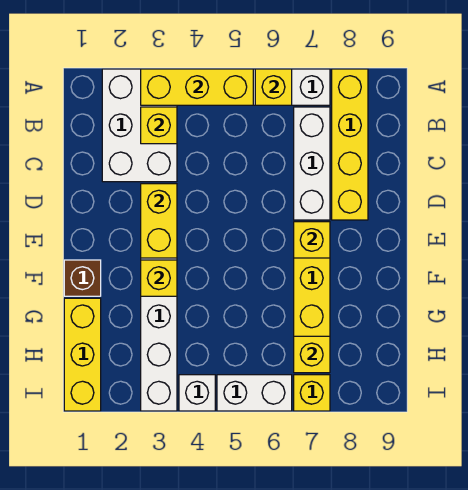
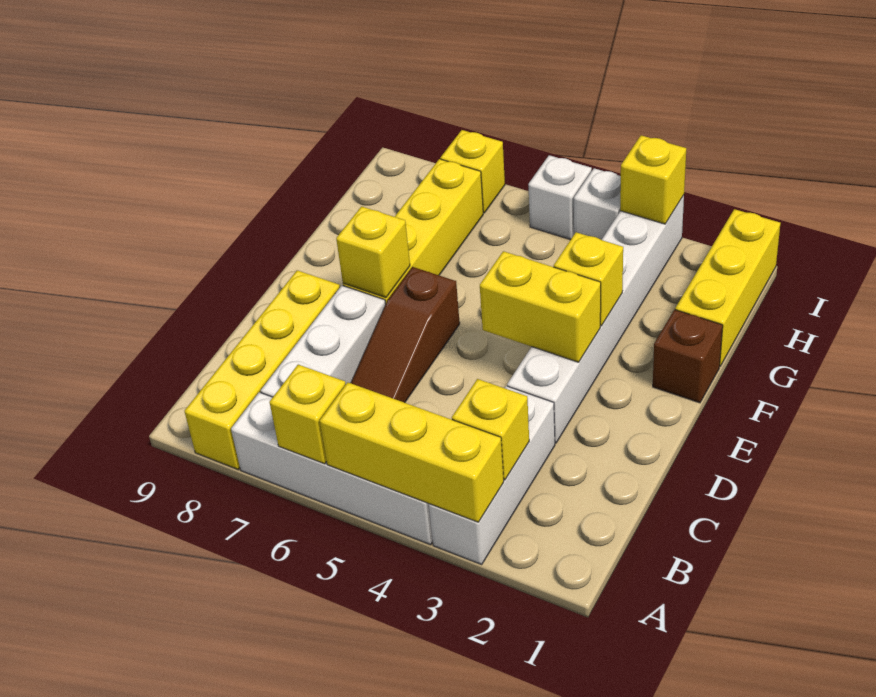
white brick A2:C3 level 1 -> white brick A3:C3 level 1
none -> brown slope C6:E6 level 1 top E
yellow brick D3:E3 level 2 -> yellow brick E3:E4 level 2
yellow brick H7 level 2 -> yellow brick I3 level 2
white brick I5:I6 level 1 -> white brick I5 level 1

